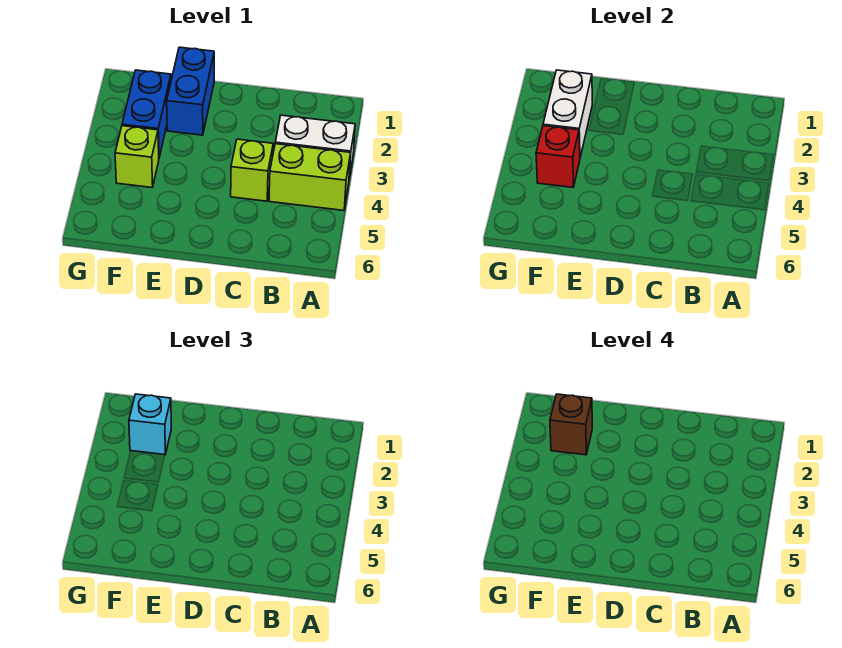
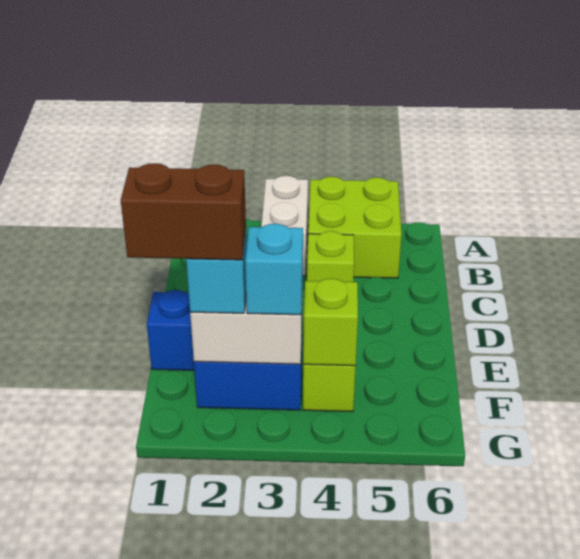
lime brick A4:B4 level 1 -> lime brick A4:B5 level 1
brown brick F2 level 4 -> brown brick F1:F2 level 4
none -> cyan brick F3 level 3
red brick F4 level 2 -> lime brick F4 level 2

